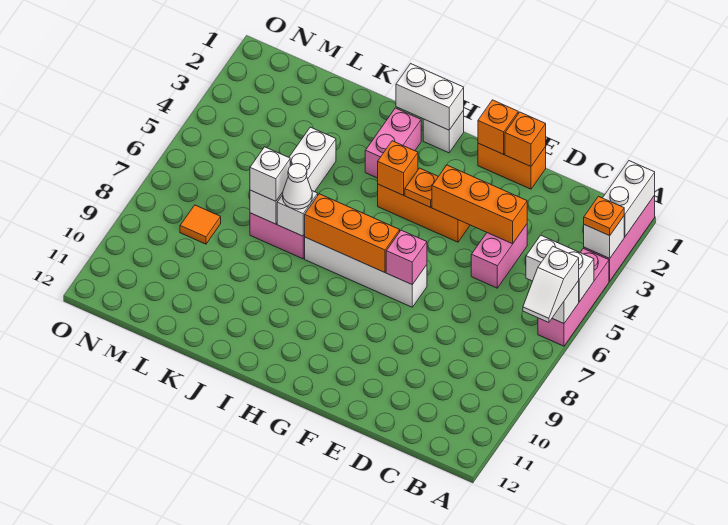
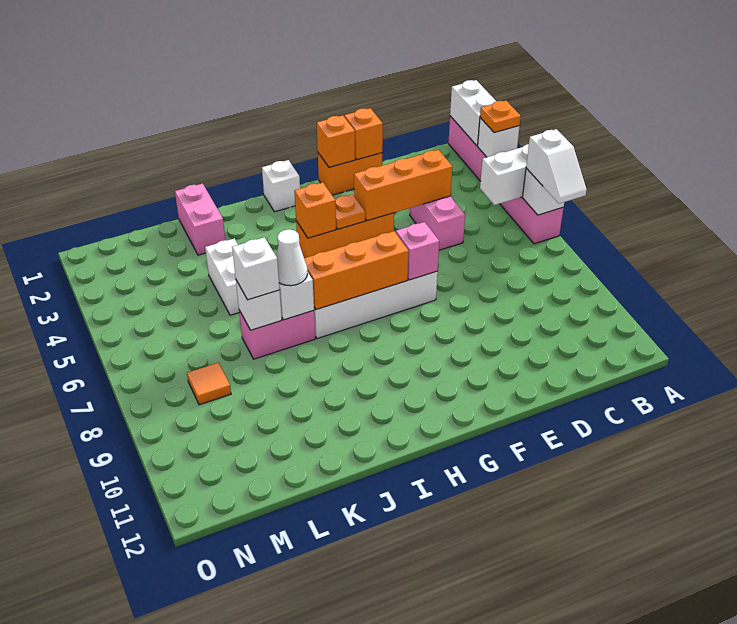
white brick H1:I1 level 2 -> none
pink brick I2:I3 level 1 -> pink brick K1:K2 level 1

